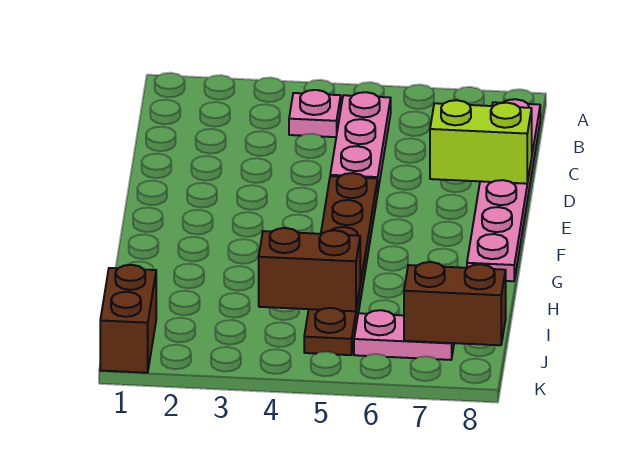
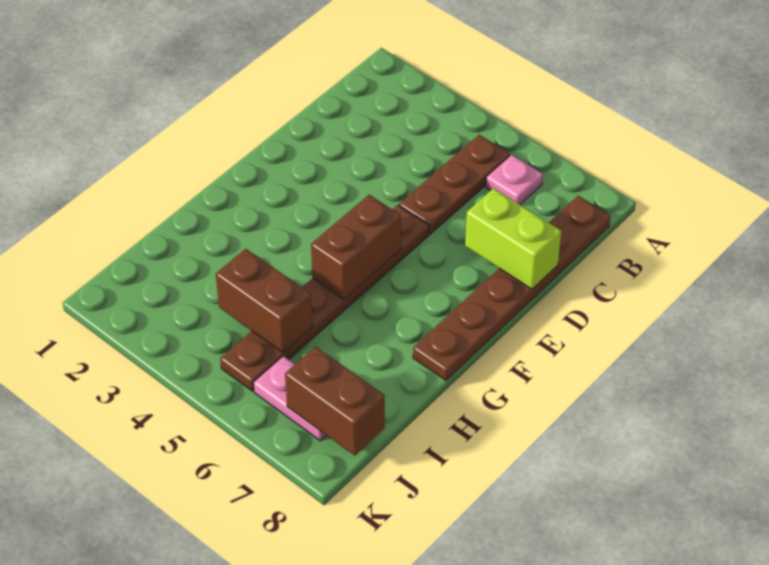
pink plate B4 level 1 -> pink plate B6 level 1
pink plate B5:D5 level 1 -> brown plate B5:D5 level 1
pink plate B8:G8 level 1 -> brown plate B8:G8 level 1
brown brick J1:K1 level 1 -> brown brick F5:G5 level 2

